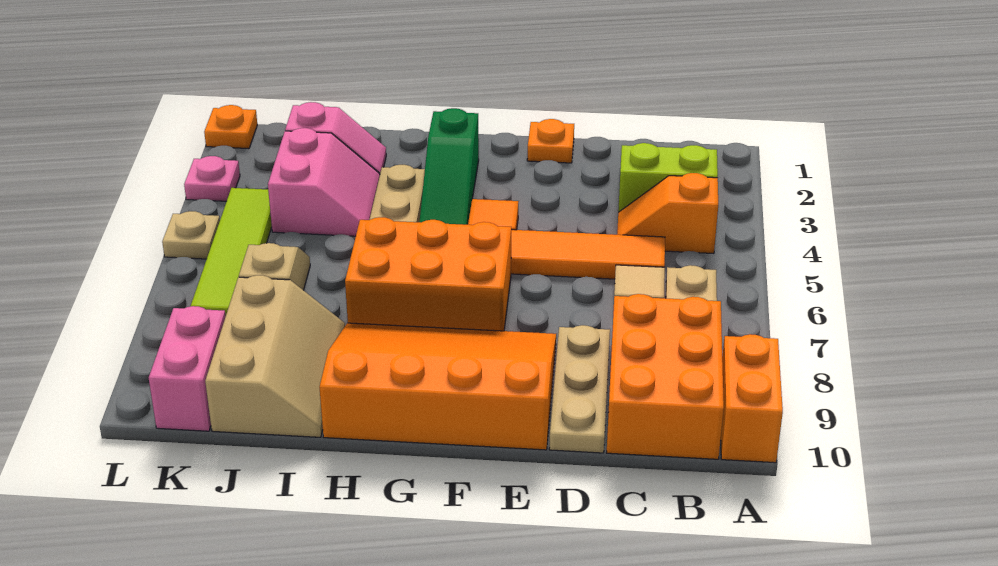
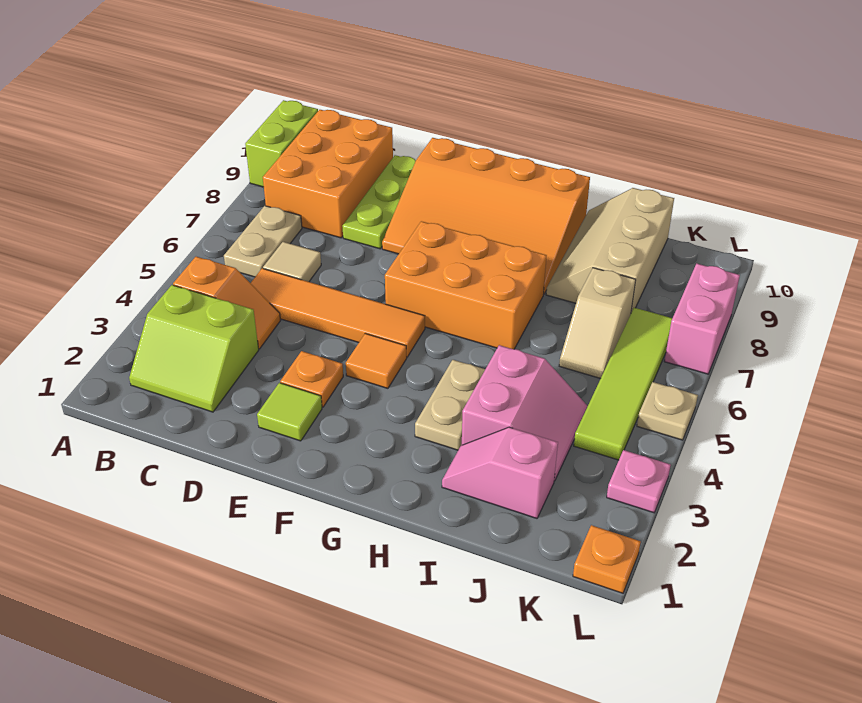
orange brick A9:A10 level 1 -> lime brick A9:A10 level 1
tan plate D8:D10 level 1 -> lime plate D8:D10 level 1
orange plate E1 level 1 -> orange plate E3 level 1
none -> lime tile E2 level 1
green slope G2:G4 level 1 top 2 -> none
pink slope I3:J4 level 1 top J -> pink slope I3:J4 level 1 top I
pink brick K9:K10 level 1 -> pink brick L7:L8 level 1

